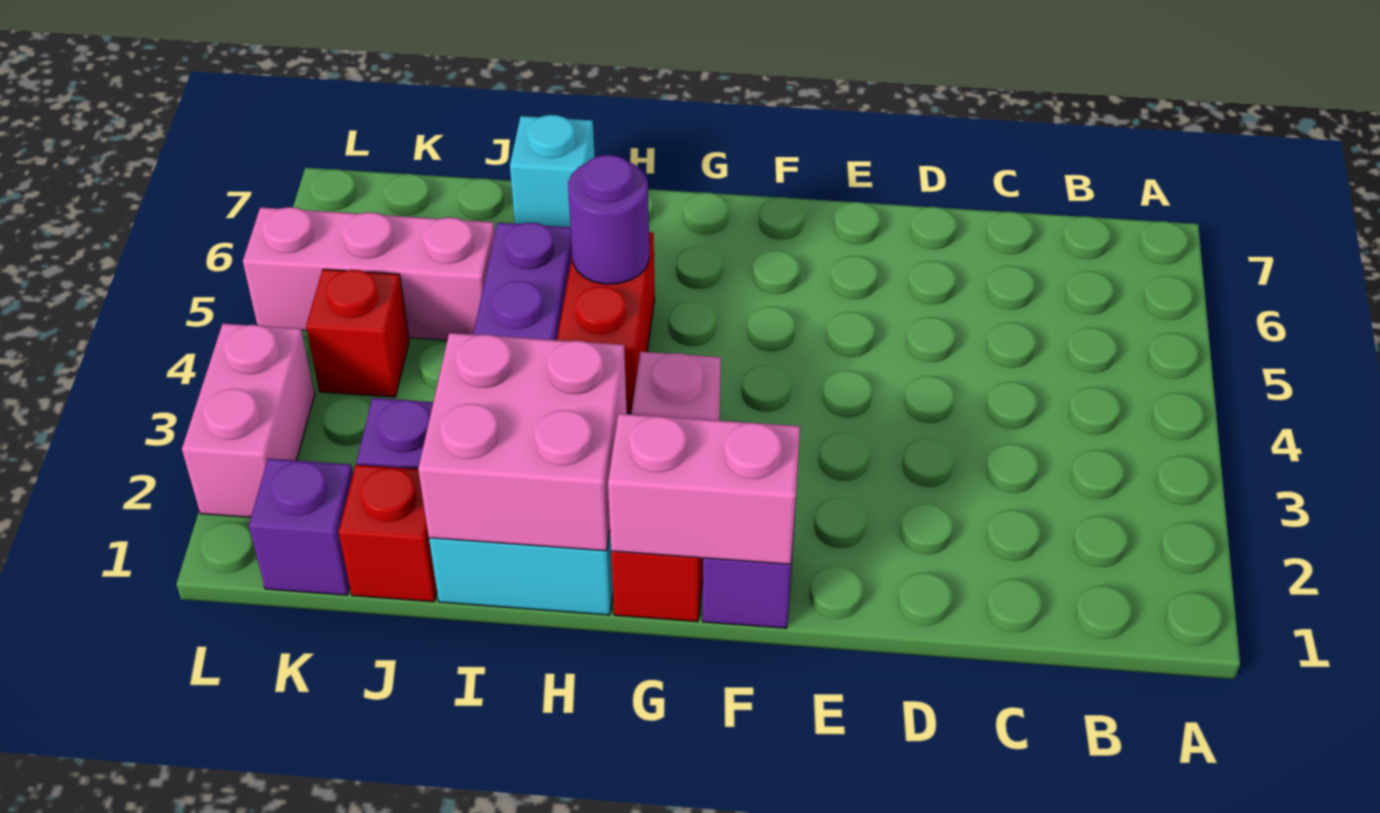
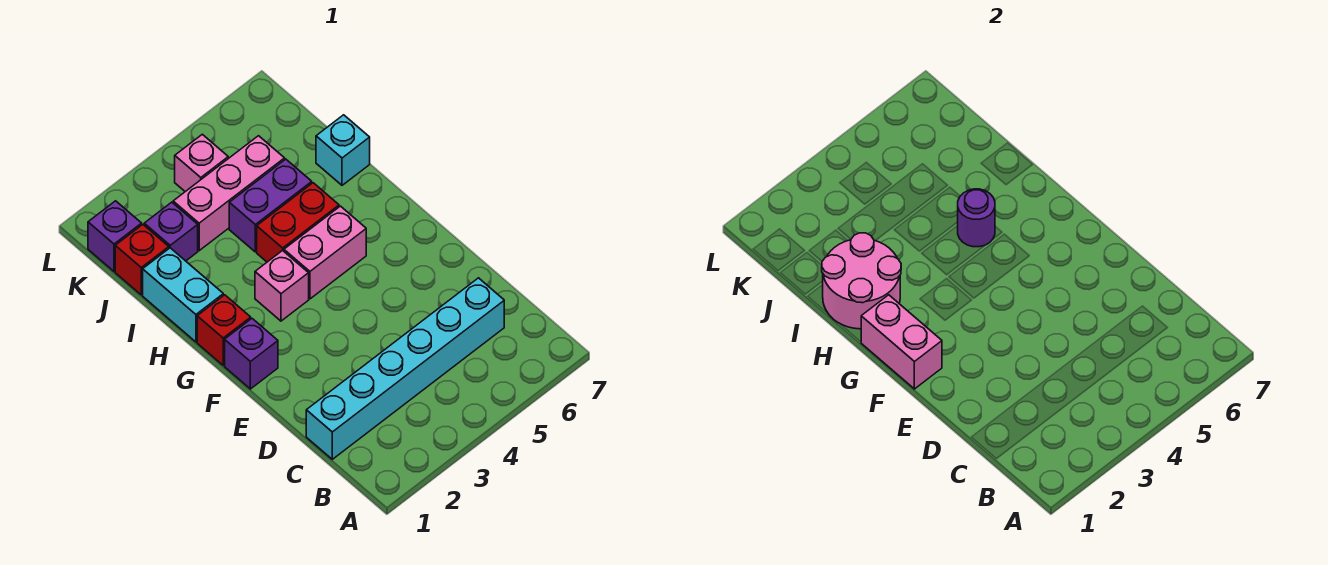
none -> cyan brick C1:C6 level 1
pink brick H1:I2 level 2 -> pink round brick H1:I2 level 2
pink brick J5:L5 level 1 -> pink brick J3:J5 level 1
red brick K4 level 1 -> pink brick K4 level 1
pink brick L2:L3 level 1 -> pink brick G4:G5 level 1

